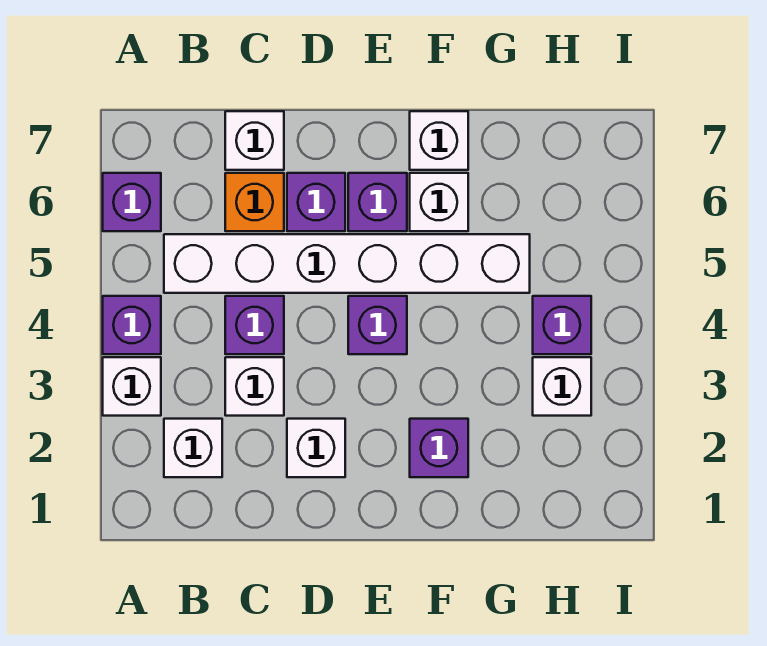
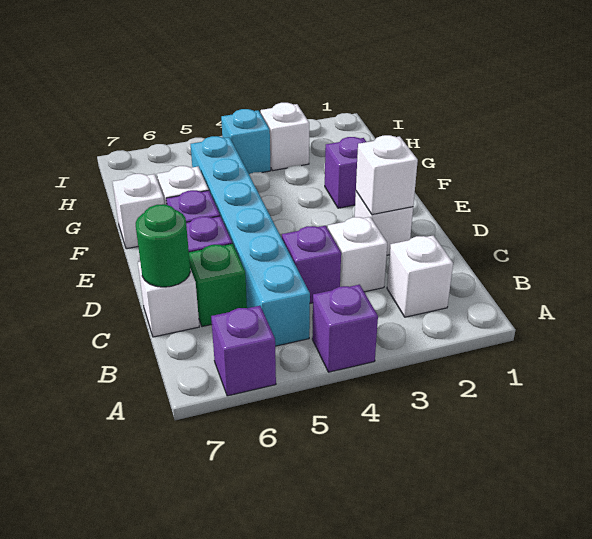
white brick A3 level 1 -> white brick D2 level 2
white brick B5:G5 level 1 -> cyan brick B5:G5 level 1
orange brick C6 level 1 -> green brick C6 level 1
none -> green round brick C7 level 2
purple brick E4 level 1 -> none
purple brick H4 level 1 -> cyan brick H4 level 1

